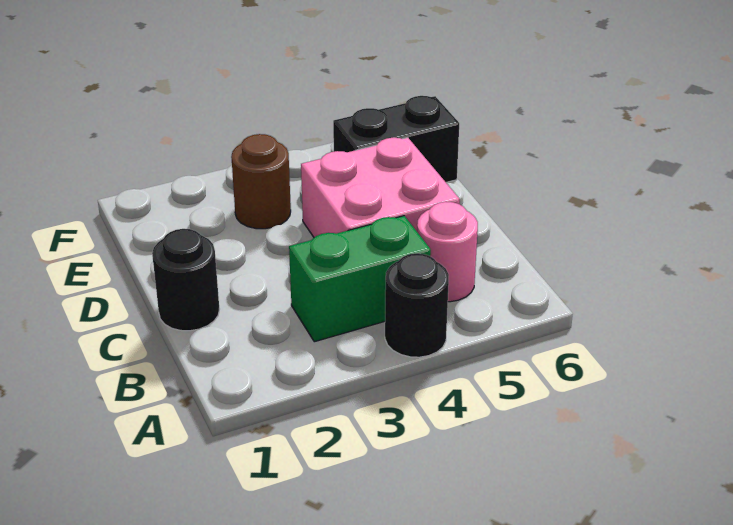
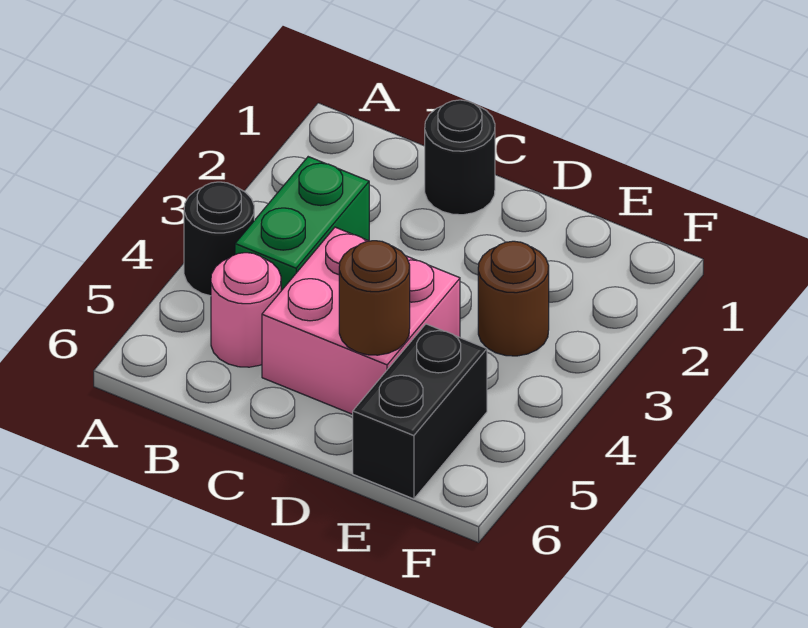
none -> brown round brick D5 level 2

